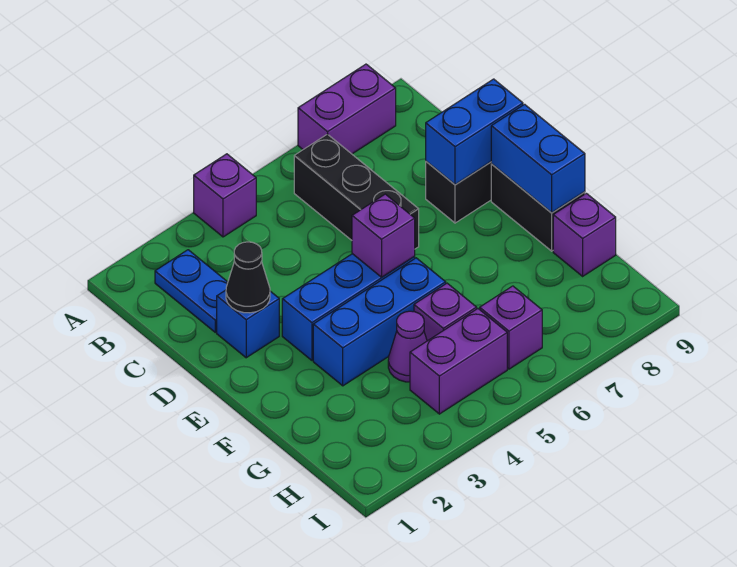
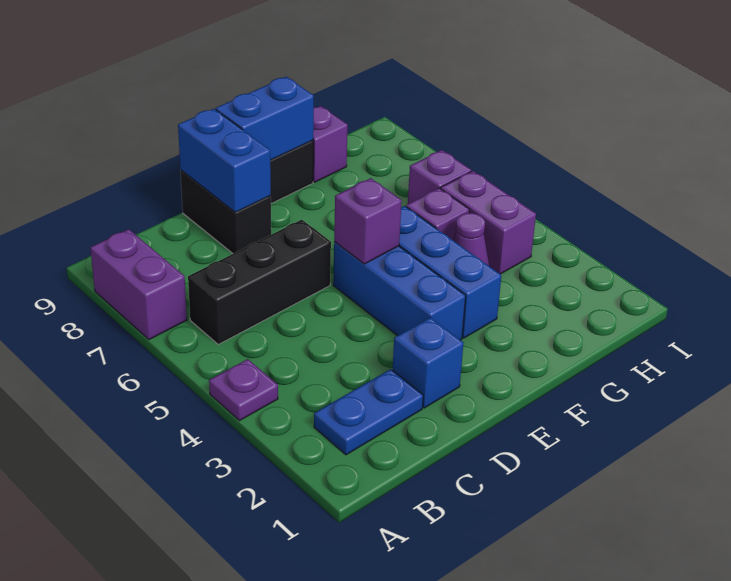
purple brick A4 level 1 -> purple plate A4 level 1
black cone D2 level 2 -> none

